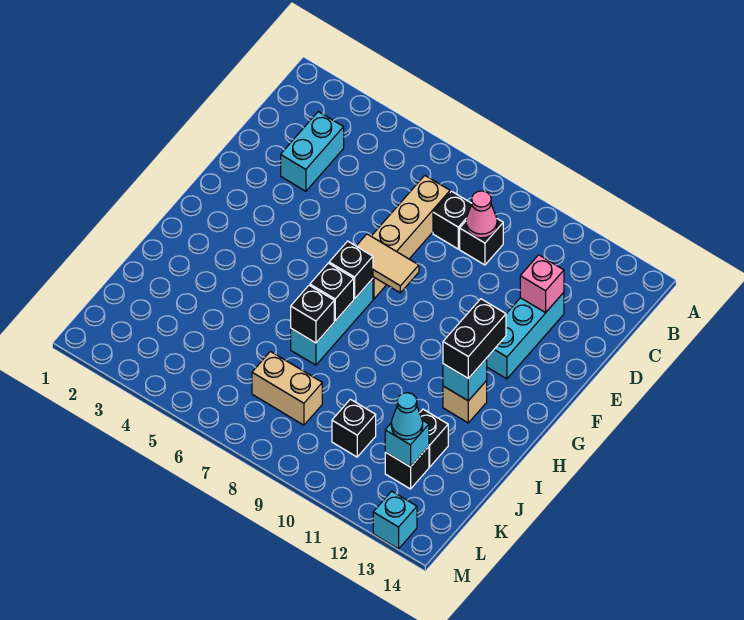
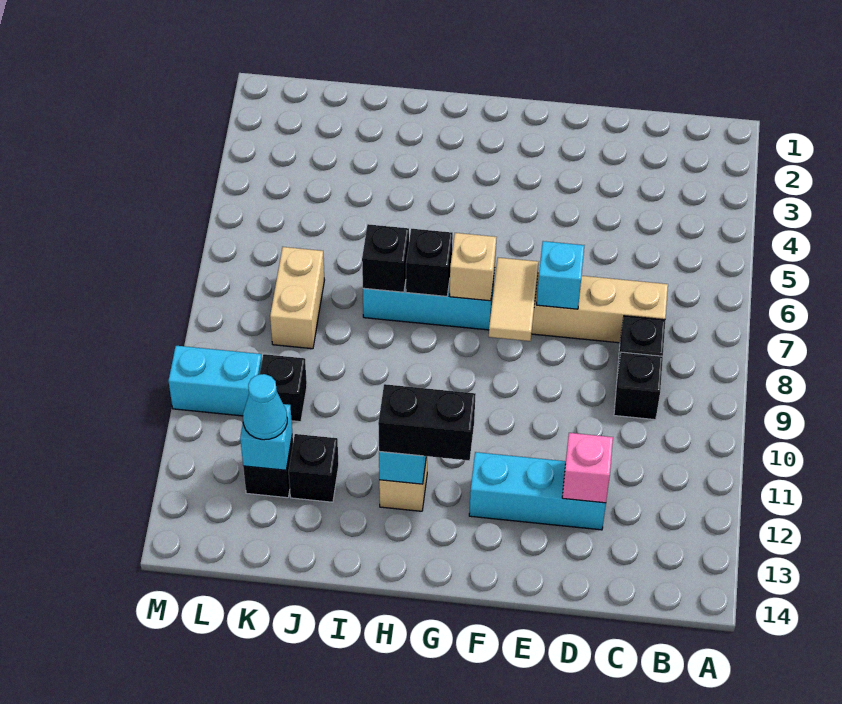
cyan brick C3:D3 level 1 -> cyan brick L10:M10 level 1
pink cone C9 level 2 -> none
black brick G7 level 2 -> tan brick G7 level 2
cyan brick M13 level 1 -> cyan brick E7 level 2

